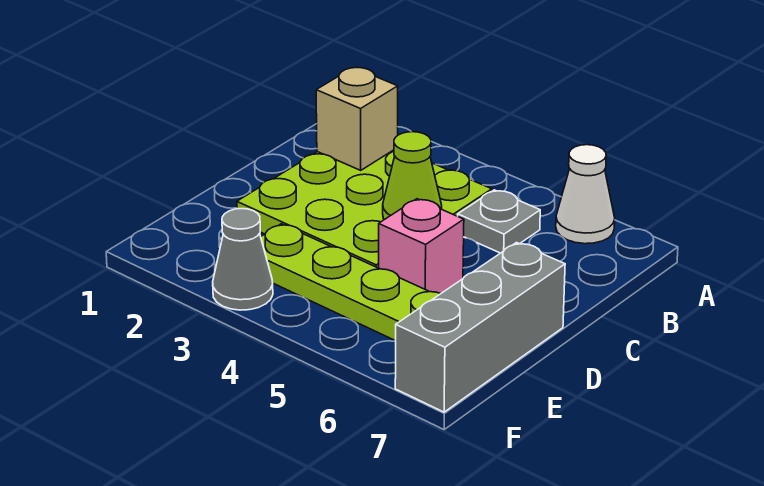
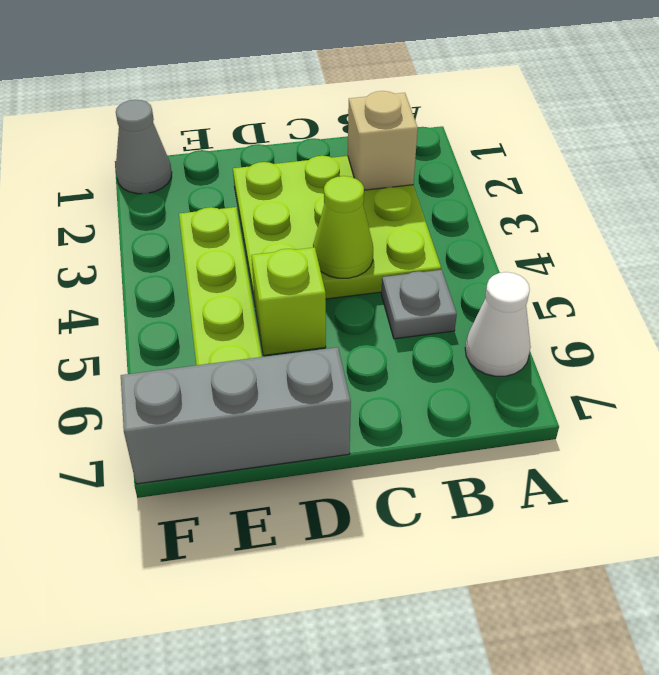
pink brick D5 level 1 -> lime brick D5 level 1
grey cone F3 level 1 -> grey cone F1 level 1

